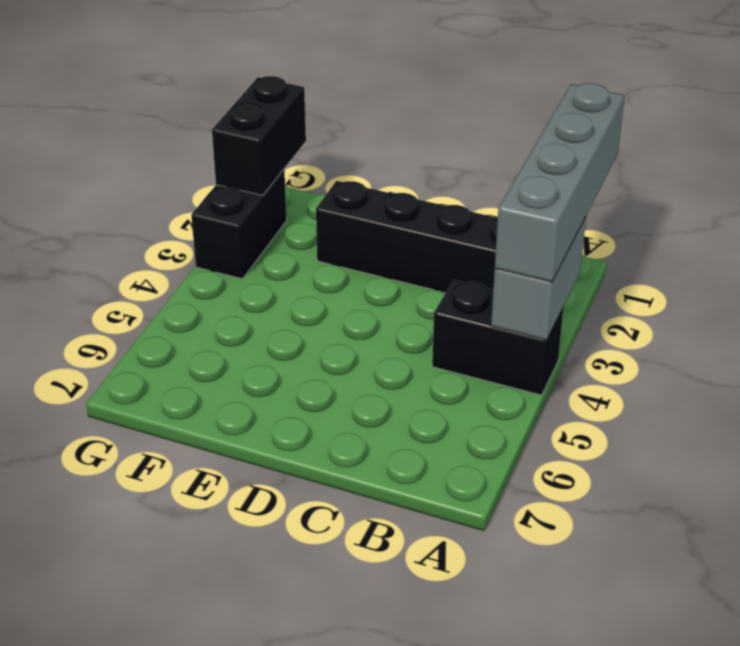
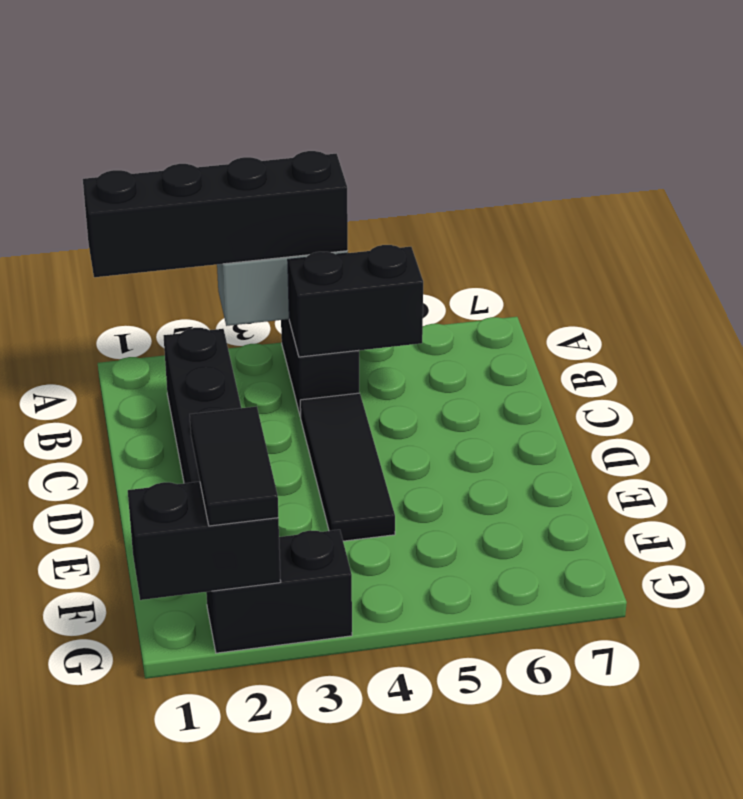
grey brick A1:A4 level 3 -> black brick A1:A4 level 3
none -> black brick B4:B5 level 2
none -> black tile C4:E4 level 1
none -> black tile F2:G2 level 3

